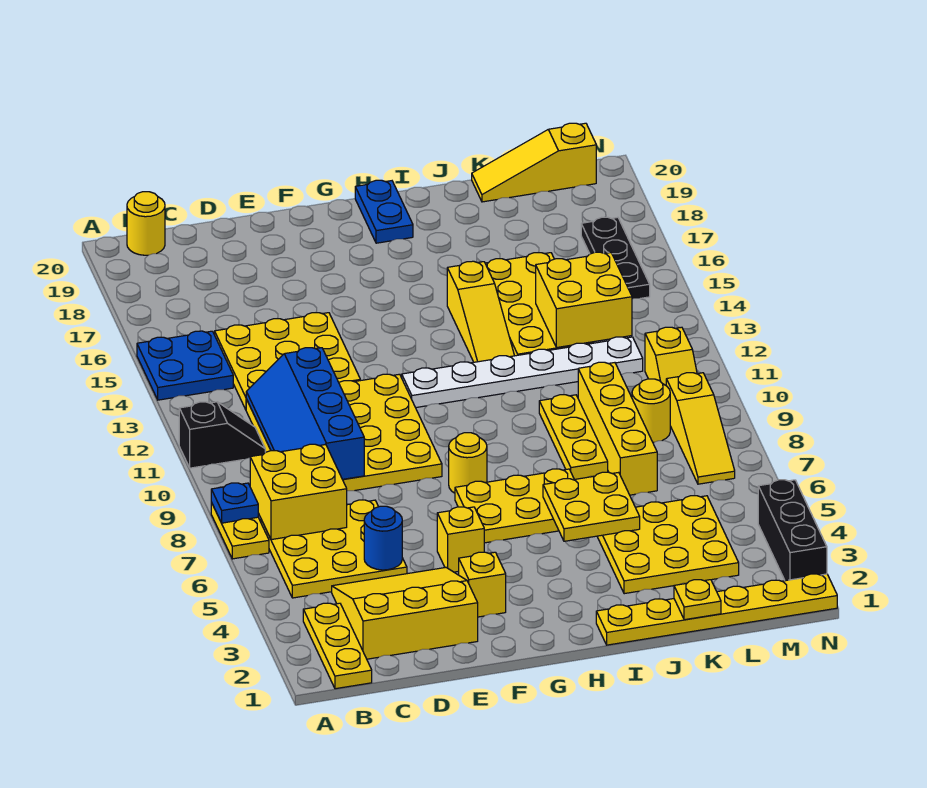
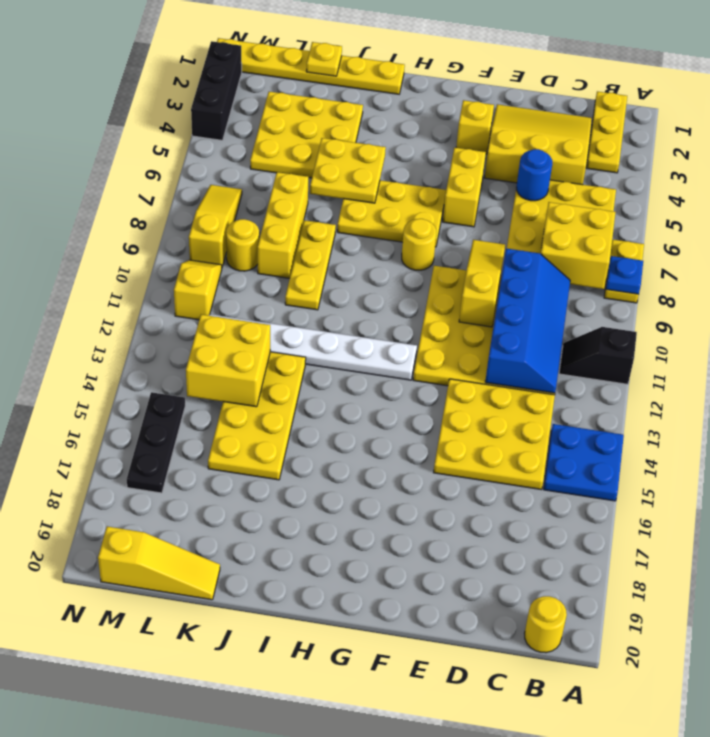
yellow slope C2:E4 level 1 top 2 -> yellow slope C2:E4 level 1 top 4
yellow brick F5 level 1 -> yellow brick F5:F6 level 1
blue plate H19:H20 level 1 -> none
yellow slope I13:I15 level 1 top 15 -> yellow slope E8:E10 level 2 top 10
yellow brick K7:K10 level 1 -> yellow brick K7:K9 level 1

